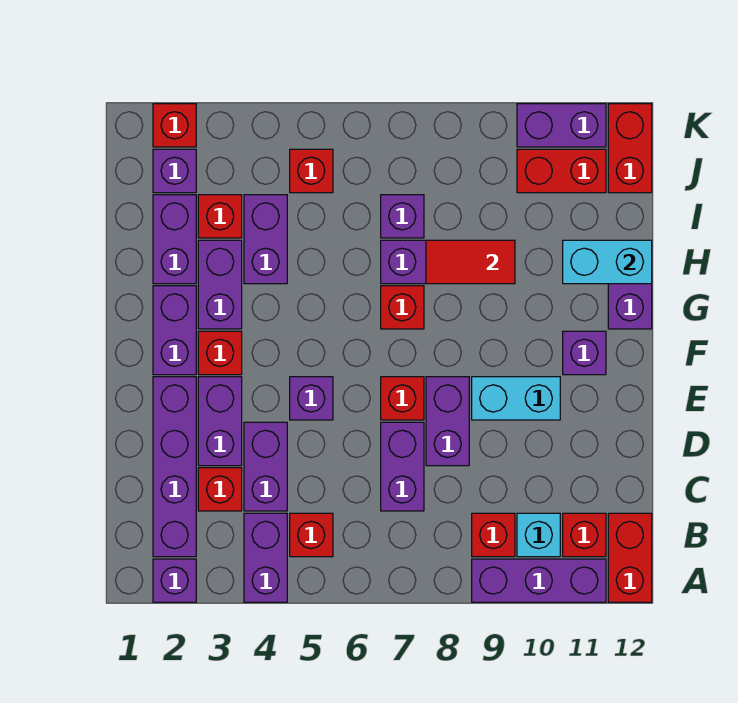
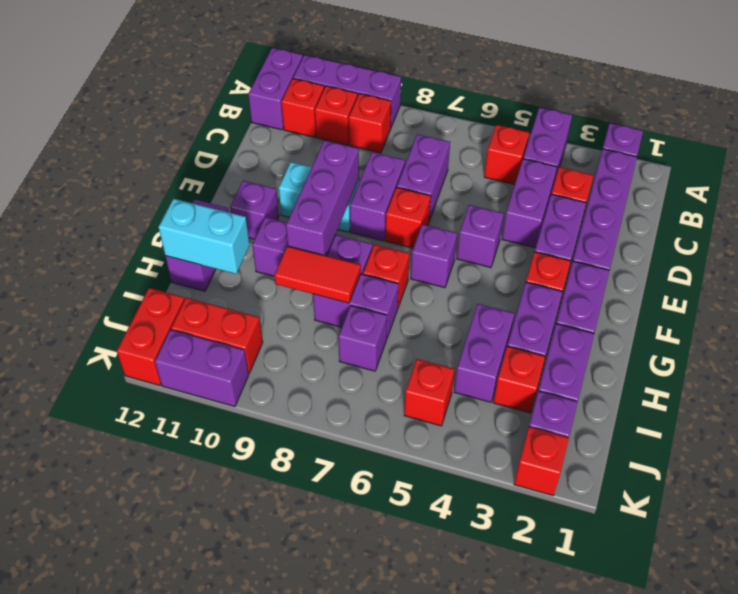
red brick A12:B12 level 1 -> purple brick A12:B12 level 1
cyan brick B10 level 1 -> red brick B10 level 1
none -> purple brick E9:G9 level 2
none -> purple brick F6 level 1
none -> purple brick G8:G10 level 1

